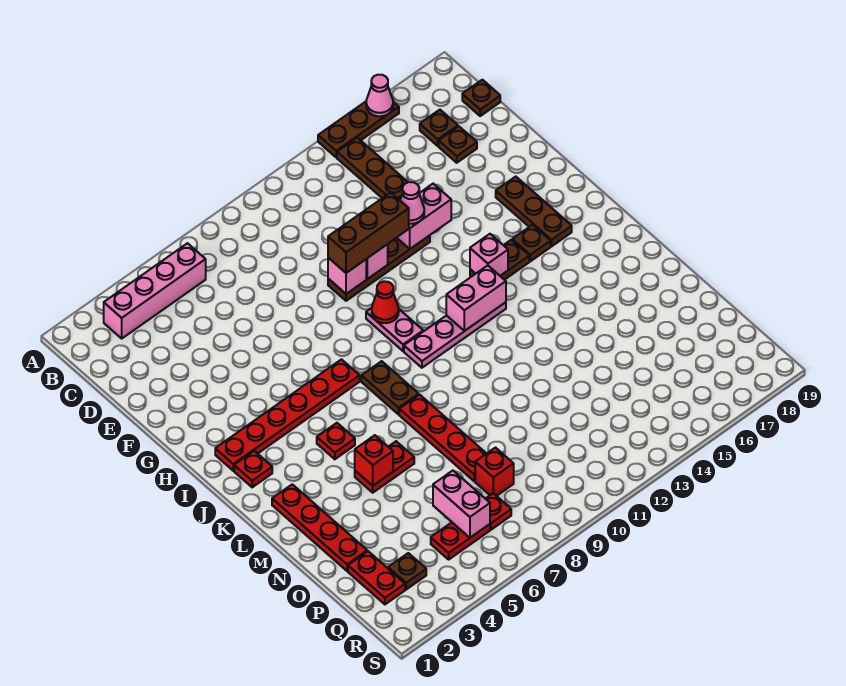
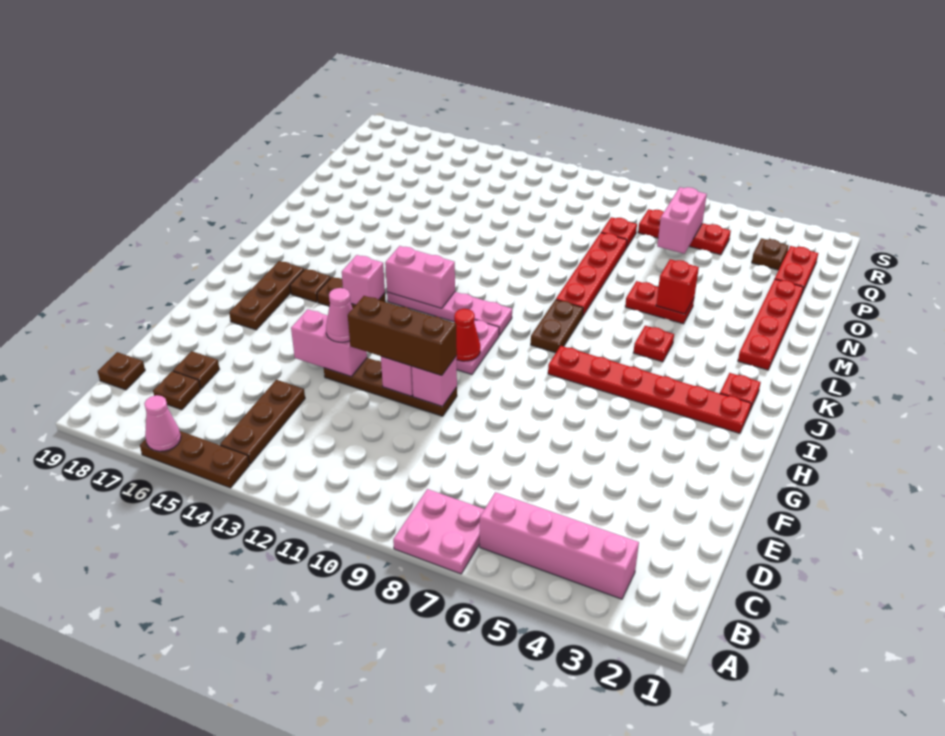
none -> pink plate A7:B8 level 1
red brick P8 level 1 -> red plate P8 level 1

